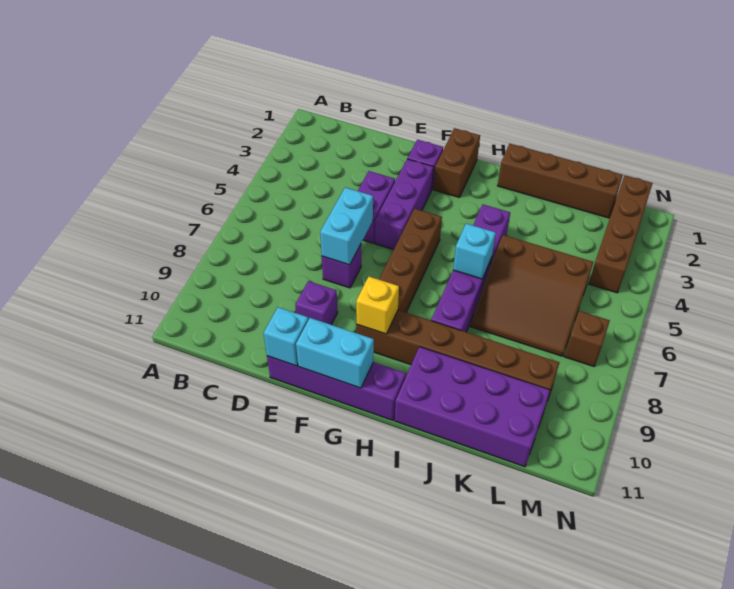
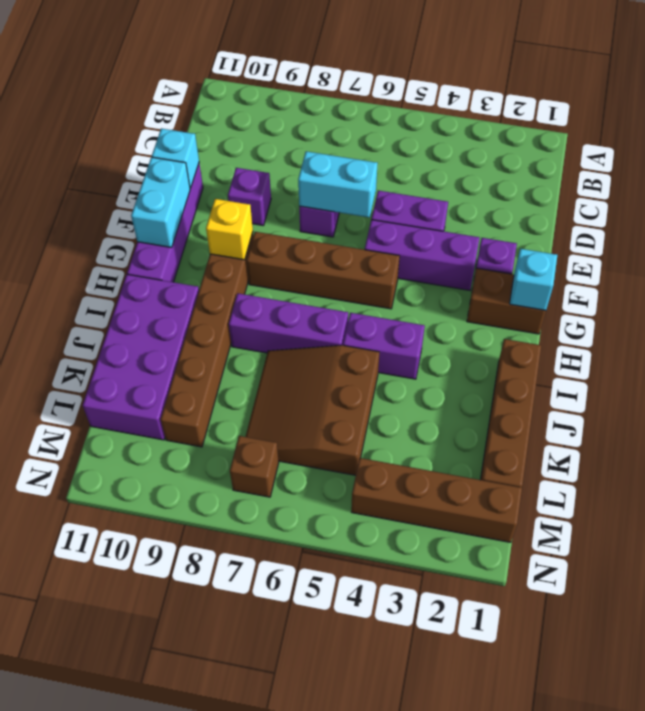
cyan brick I6 level 2 -> cyan brick G1 level 2

